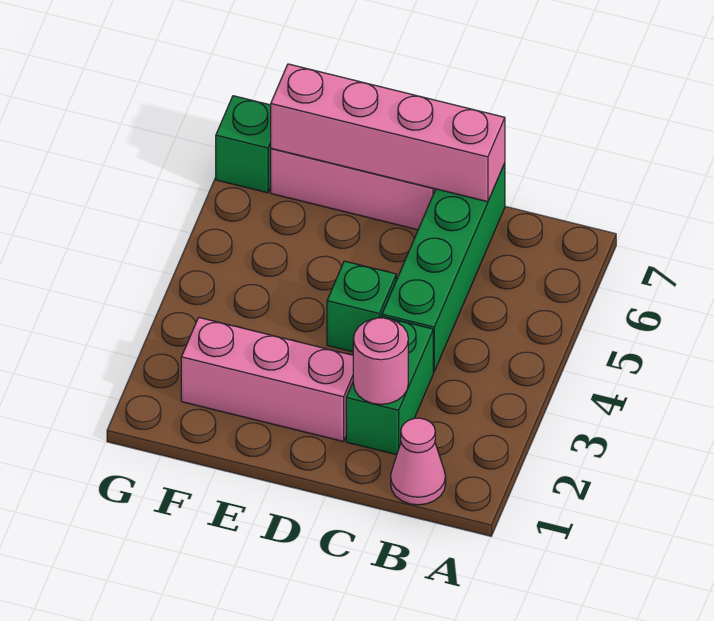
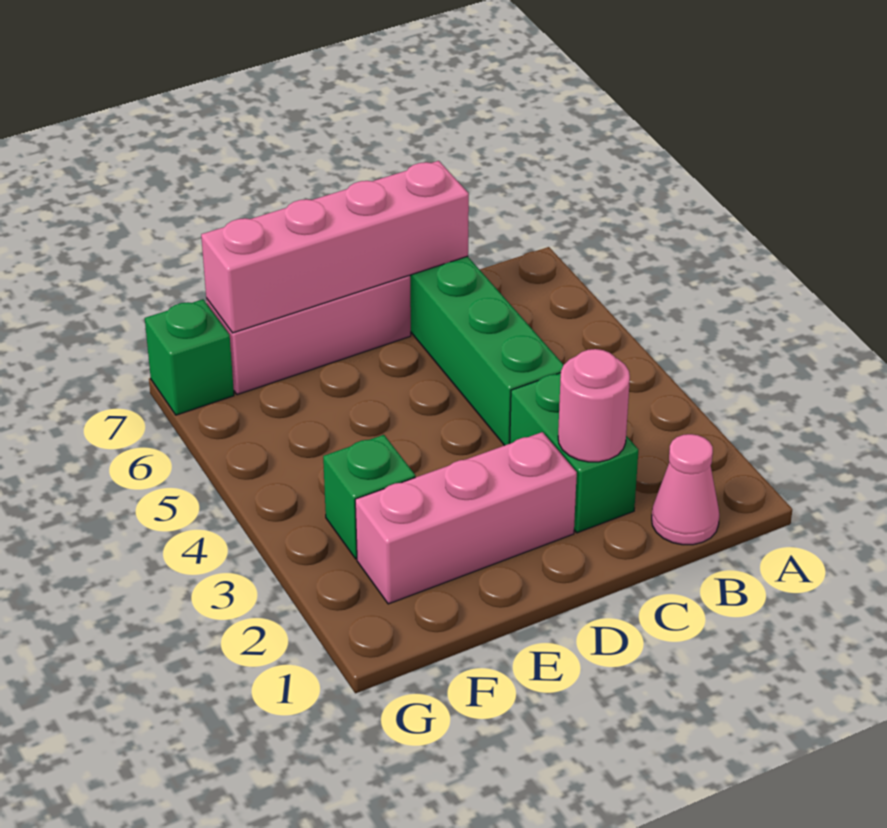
green brick D4 level 1 -> green brick F3 level 1

